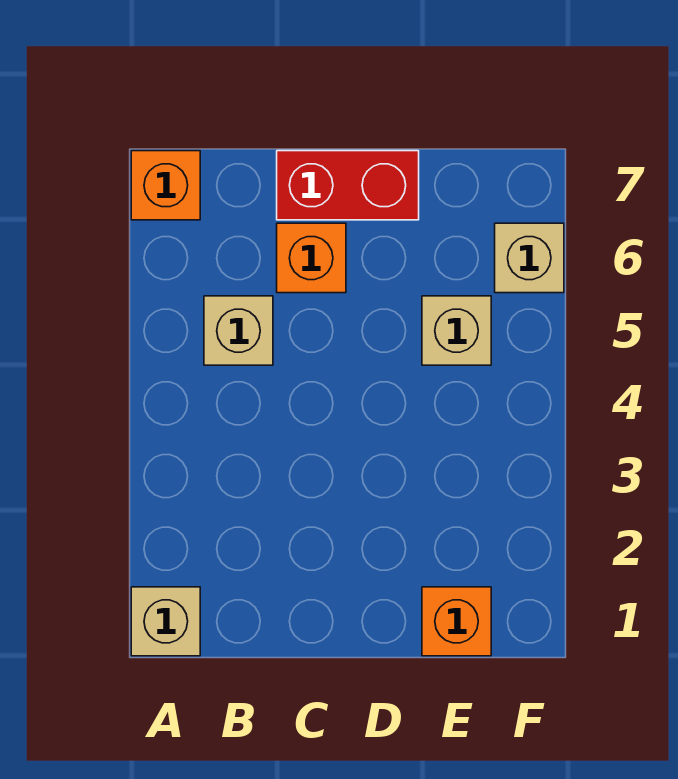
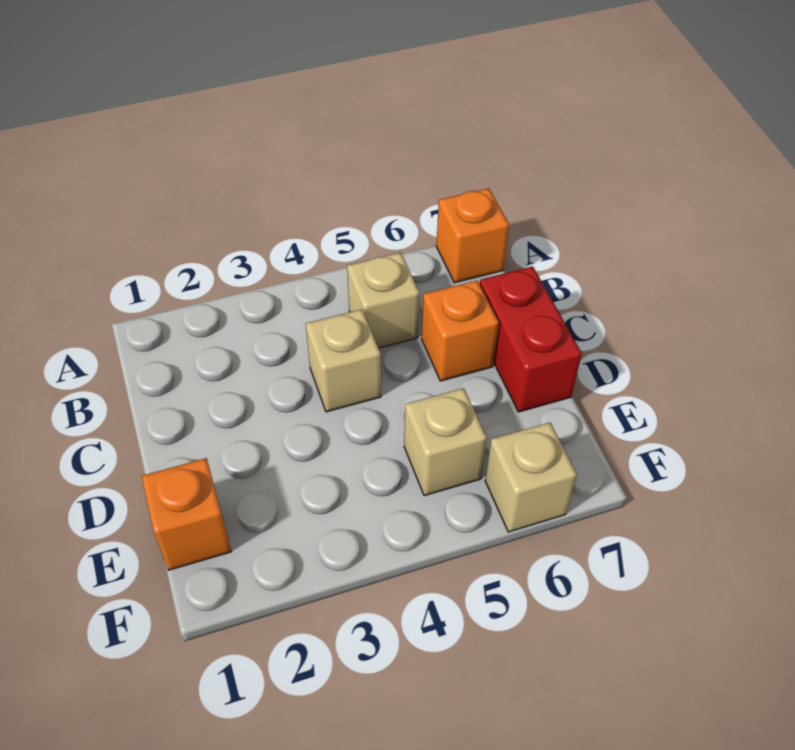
tan brick A1 level 1 -> tan brick C4 level 1

